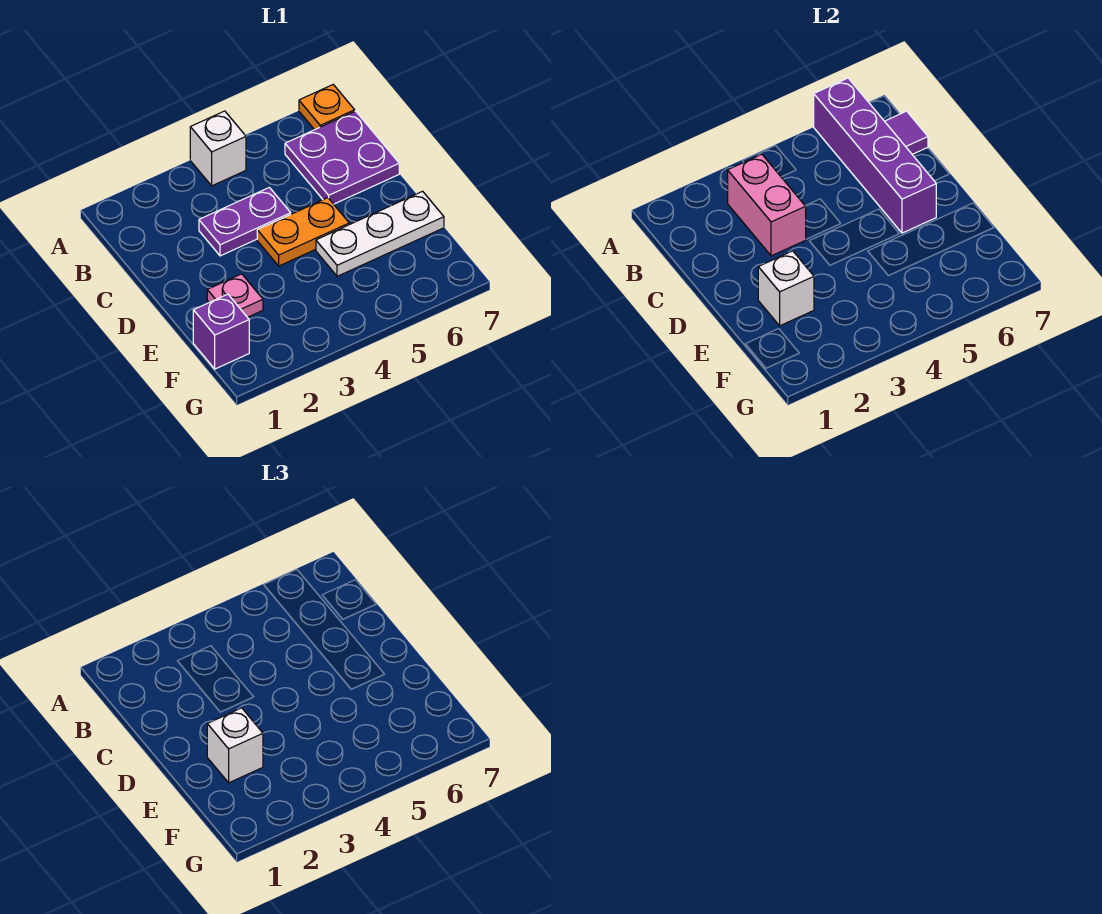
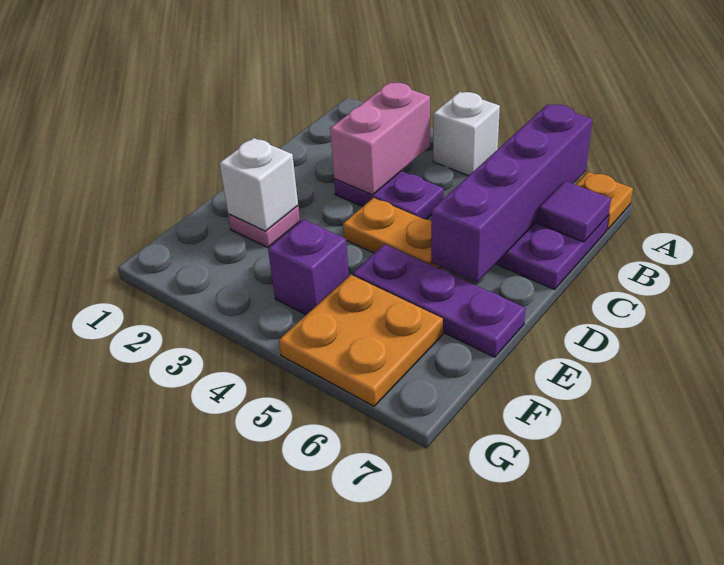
white brick E2 level 3 -> none
white plate E5:E7 level 1 -> purple plate E5:E7 level 1
purple brick F1 level 1 -> purple brick F4 level 1
none -> orange plate F5:G6 level 1

